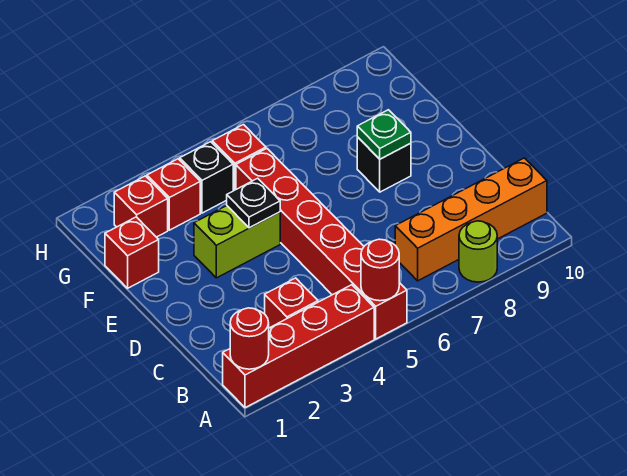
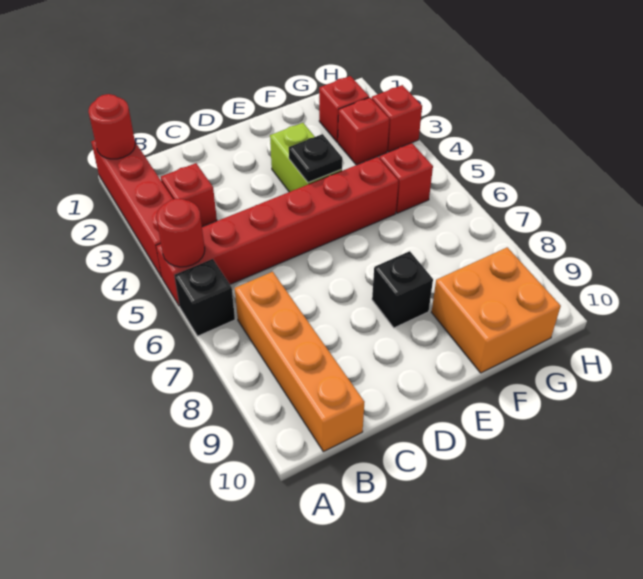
lime round brick A8 level 1 -> none
green plate E8 level 2 -> none
red brick F1 level 1 -> red brick H3 level 1
none -> orange brick F9:G10 level 1
black brick G4 level 1 -> black brick A6 level 1

